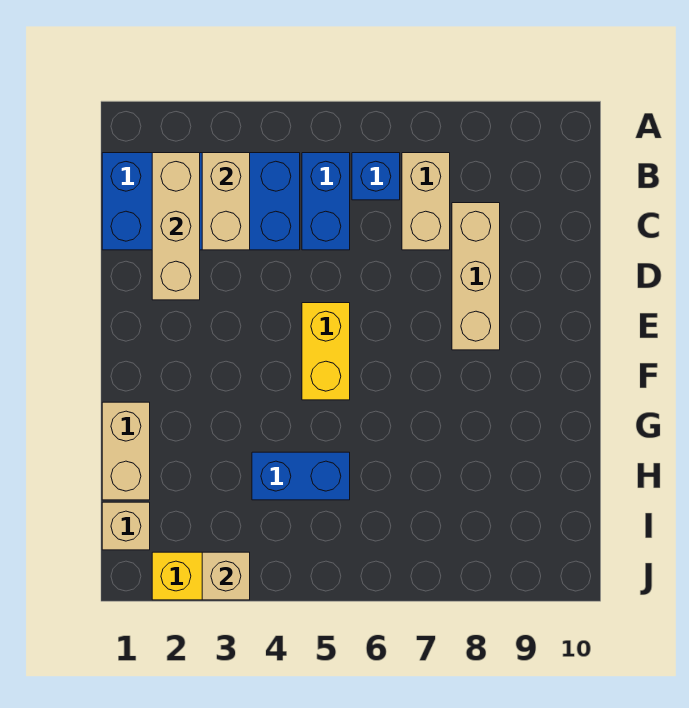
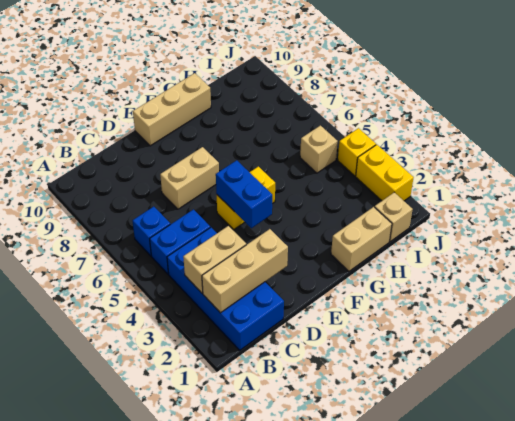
tan brick B7:C7 level 1 -> tan brick D7:E7 level 1
tan brick C8:E8 level 1 -> tan brick E10:G10 level 1
blue brick H4:H5 level 1 -> blue brick E4:E5 level 2
tan brick J3 level 2 -> tan brick I5 level 1
none -> yellow brick J4 level 1

